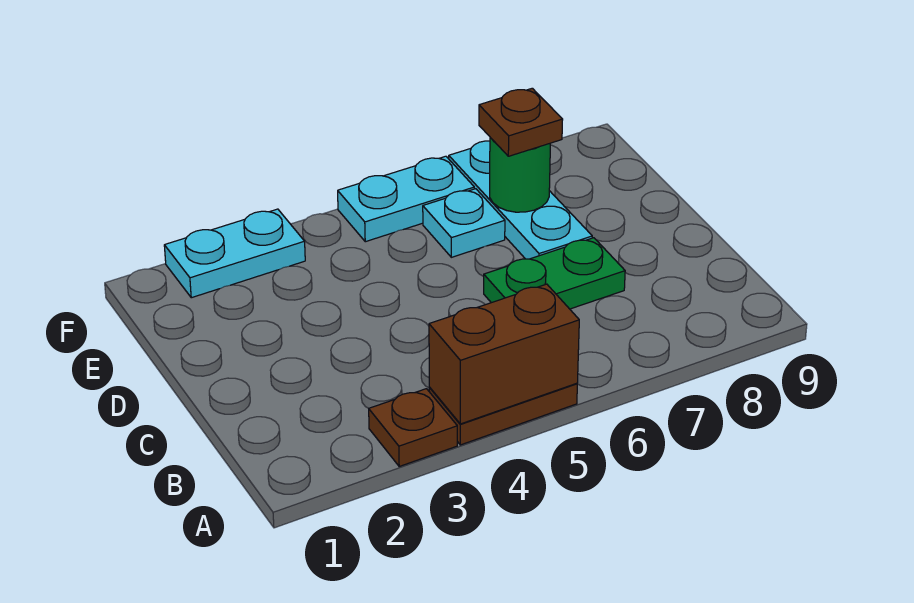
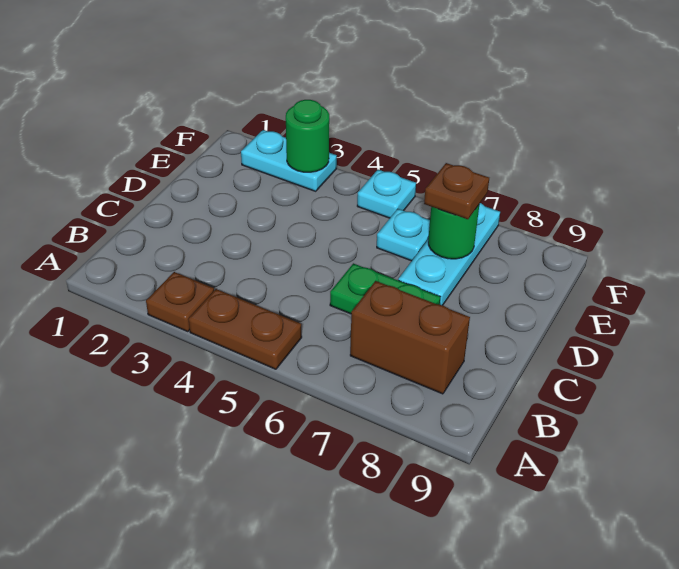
brown brick A4:A5 level 2 -> brown brick B7:B8 level 1
none -> green round brick F3 level 2
cyan plate F5:F6 level 1 -> cyan plate F5 level 1

